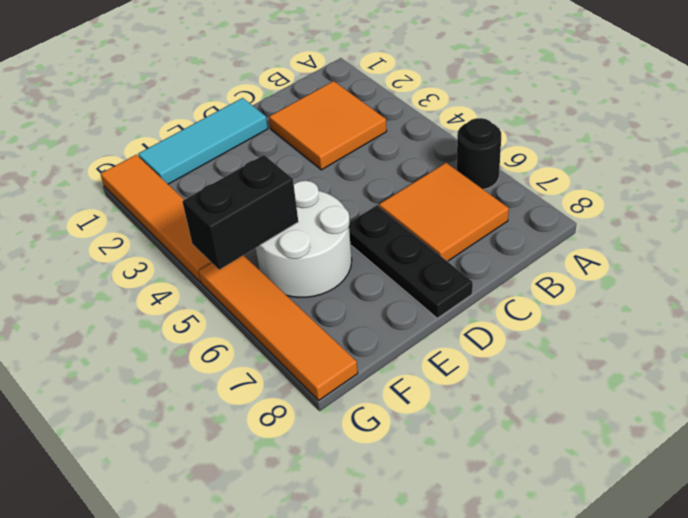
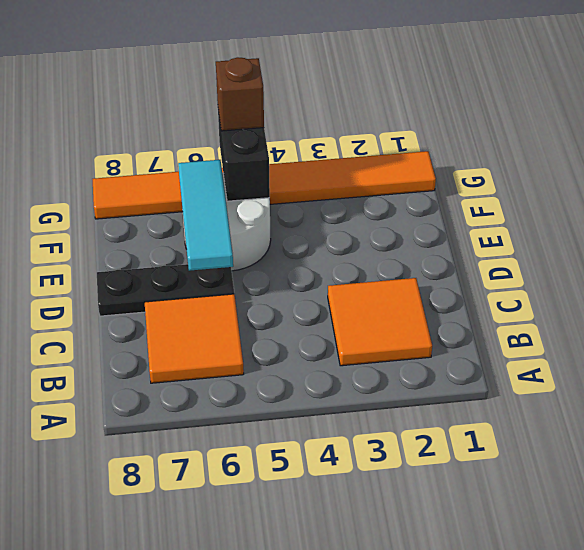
black round brick A6 level 1 -> none
cyan tile D1:F1 level 1 -> cyan tile D6:F6 level 2
none -> brown brick G5 level 3

